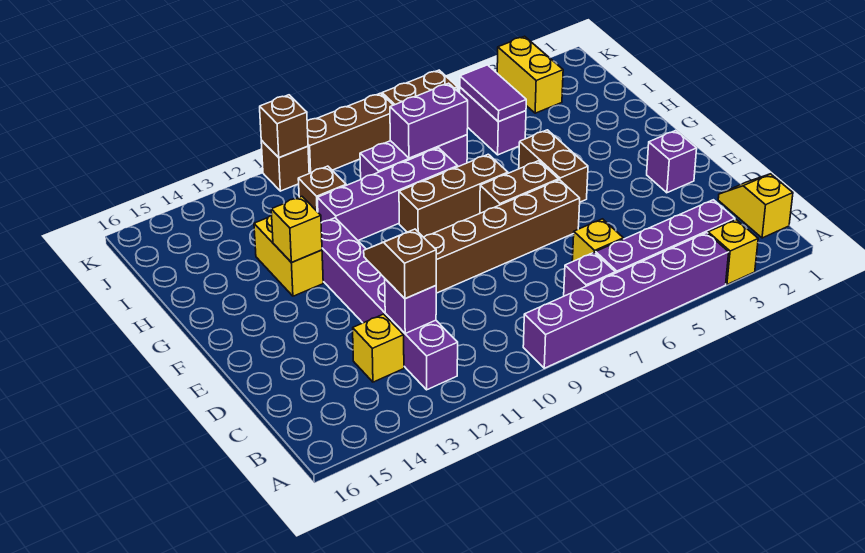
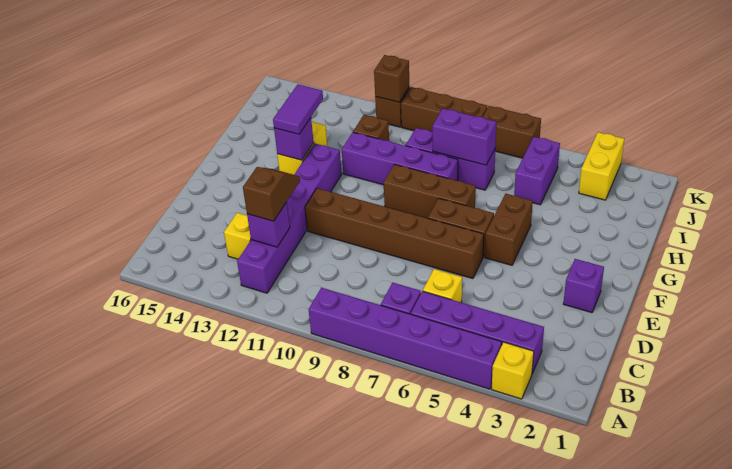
yellow slope B1:C1 level 1 top B -> none
yellow brick G13 level 2 -> purple brick G13 level 2
purple tile I5:J5 level 2 -> purple tile G13:H13 level 3

